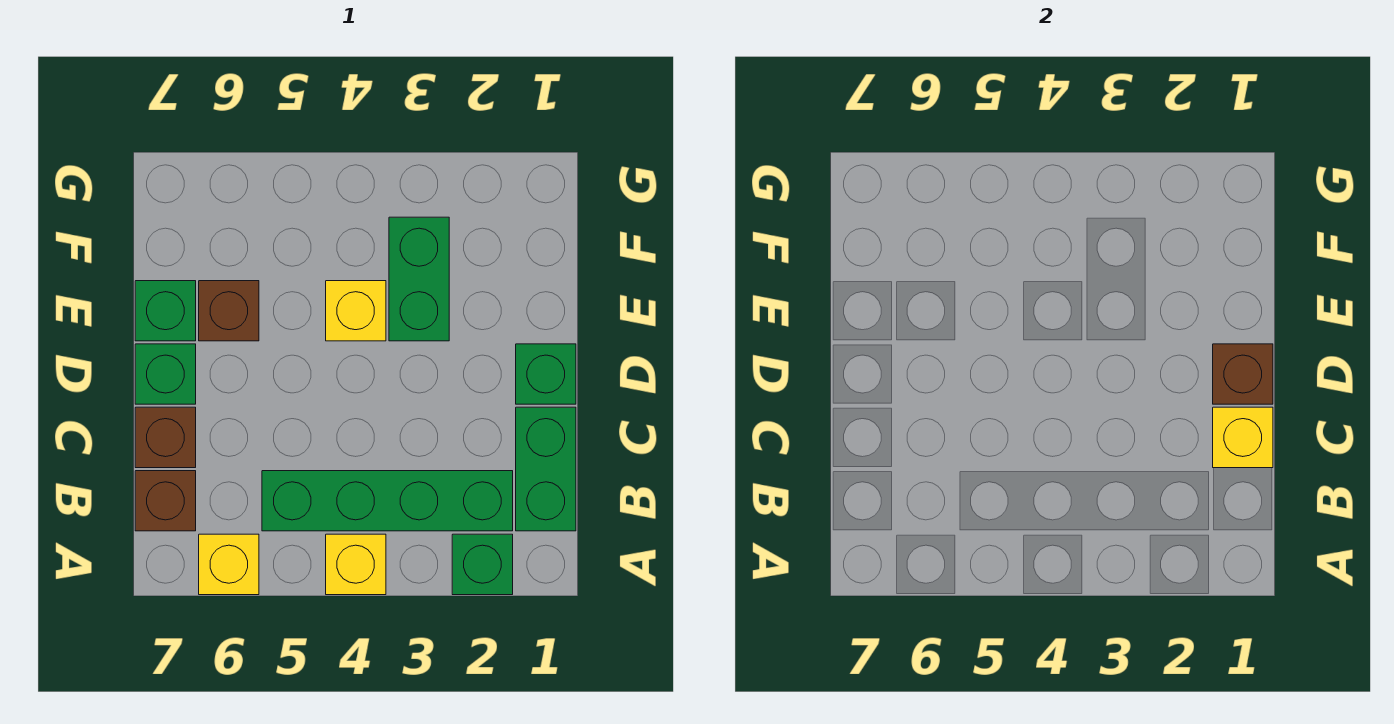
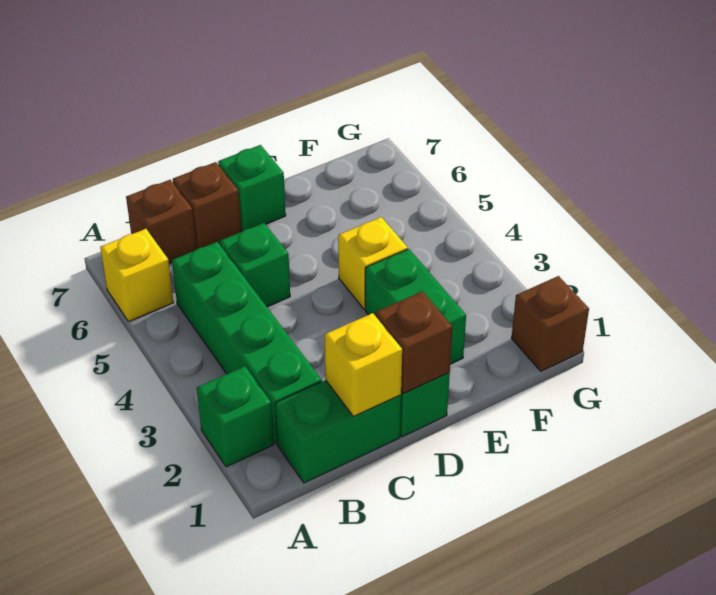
yellow brick A4 level 1 -> none
green brick E3:F3 level 1 -> green brick E2:E3 level 1
brown brick E6 level 1 -> brown brick G1 level 1
green brick E7 level 1 -> green brick C5 level 1

